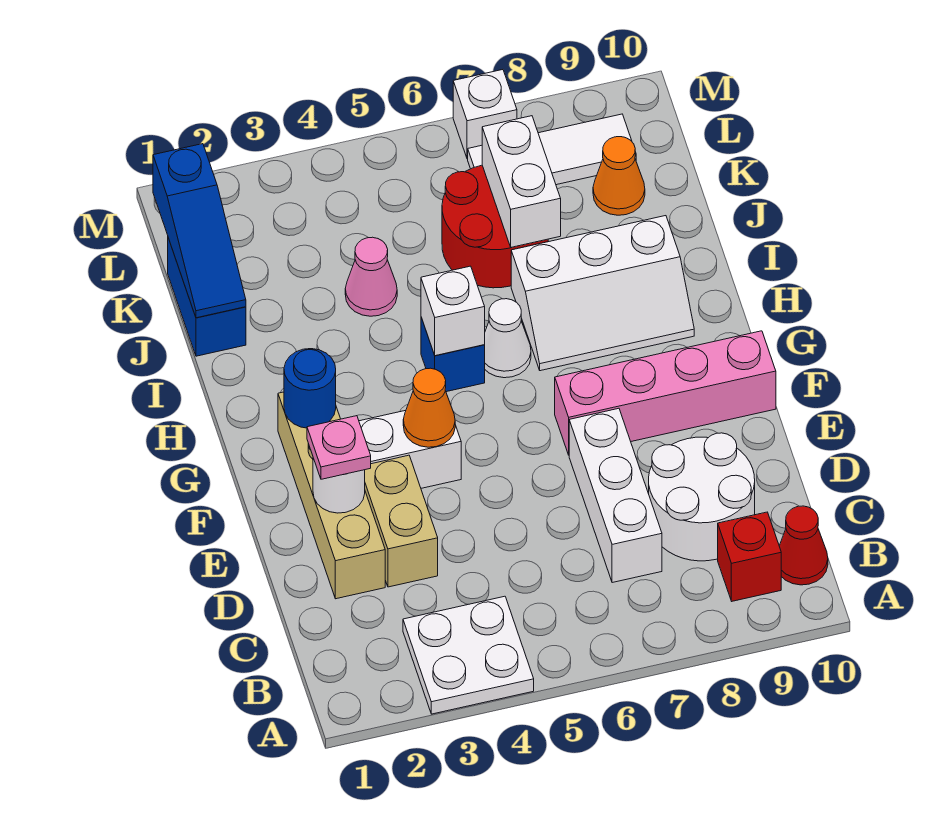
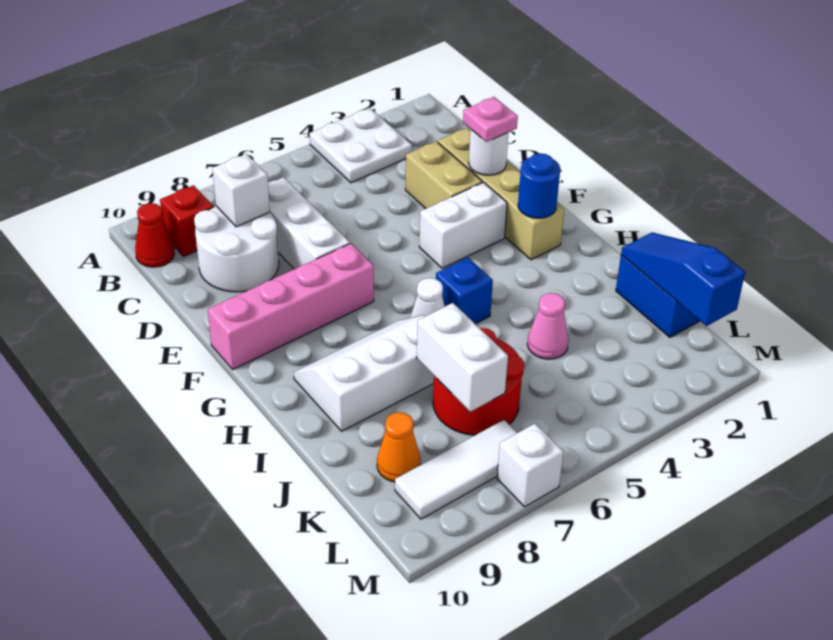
orange cone F4 level 2 -> none
white brick H5 level 2 -> white brick C8 level 2

